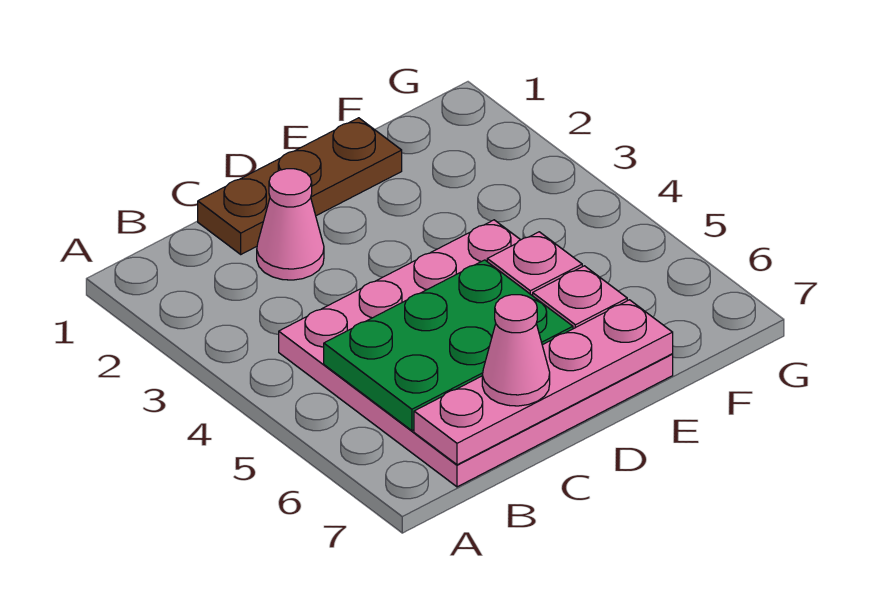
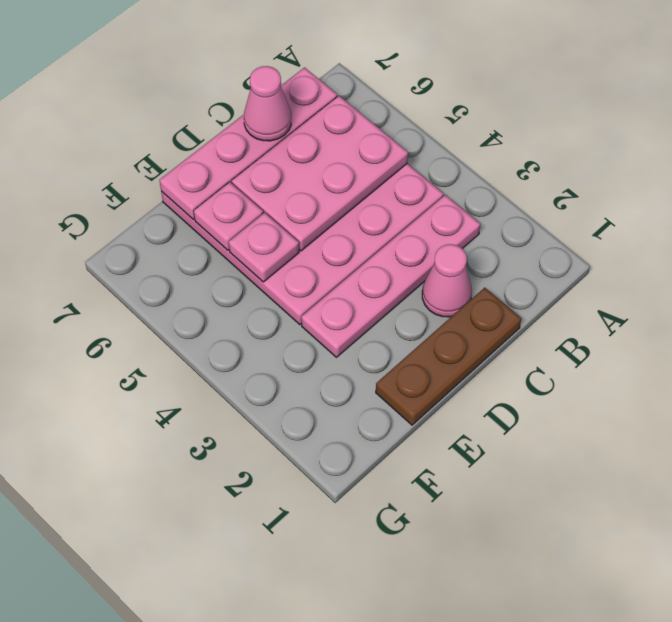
none -> pink plate B3:E3 level 1
green plate B5:D6 level 2 -> pink plate B5:D6 level 2

